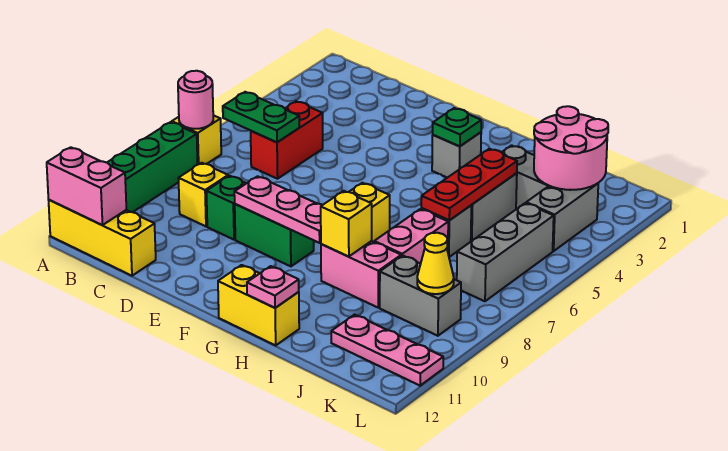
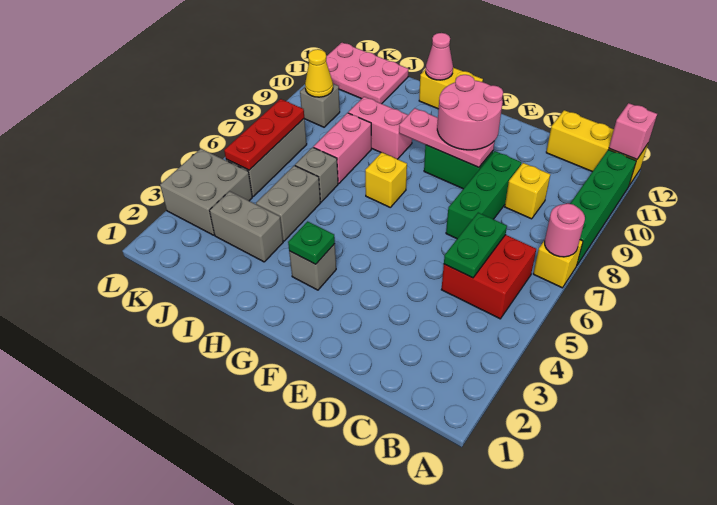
pink brick A12:B12 level 2 -> pink brick A12 level 2
green plate B6:C6 level 2 -> green plate C5:C6 level 2
red brick C5:C6 level 1 -> red brick B5:C6 level 1
green brick D9 level 1 -> green brick D7:D9 level 1
yellow brick H9 level 2 -> none
pink plate H12 level 2 -> pink cone H12 level 2
red plate I4:I6 level 2 -> red plate K5:K7 level 2
pink round brick J2:K3 level 2 -> pink round brick E9:F10 level 3
grey brick J9:K9 level 1 -> grey brick K9 level 1
pink plate J11:L11 level 1 -> pink plate J11:L12 level 1
grey brick K3:K4 level 1 -> grey brick K3:L4 level 1

